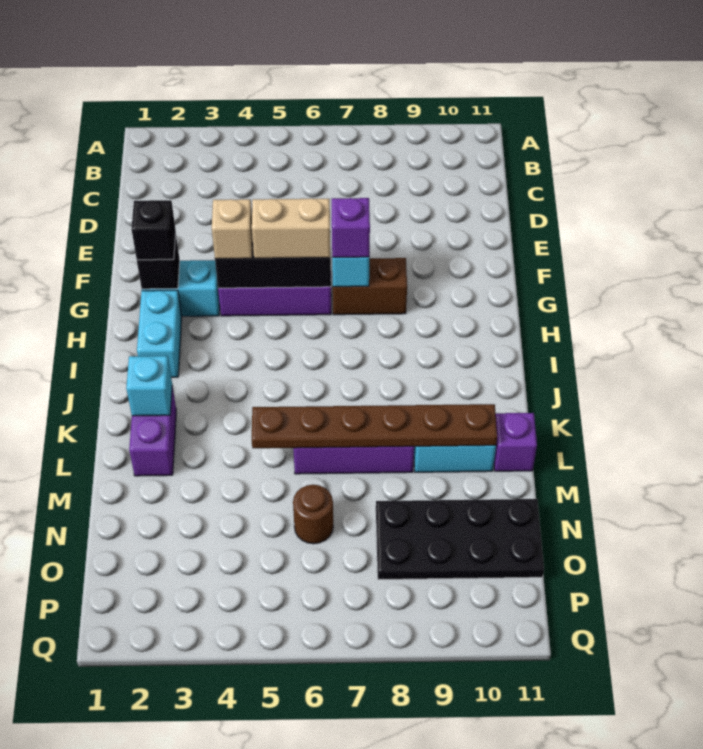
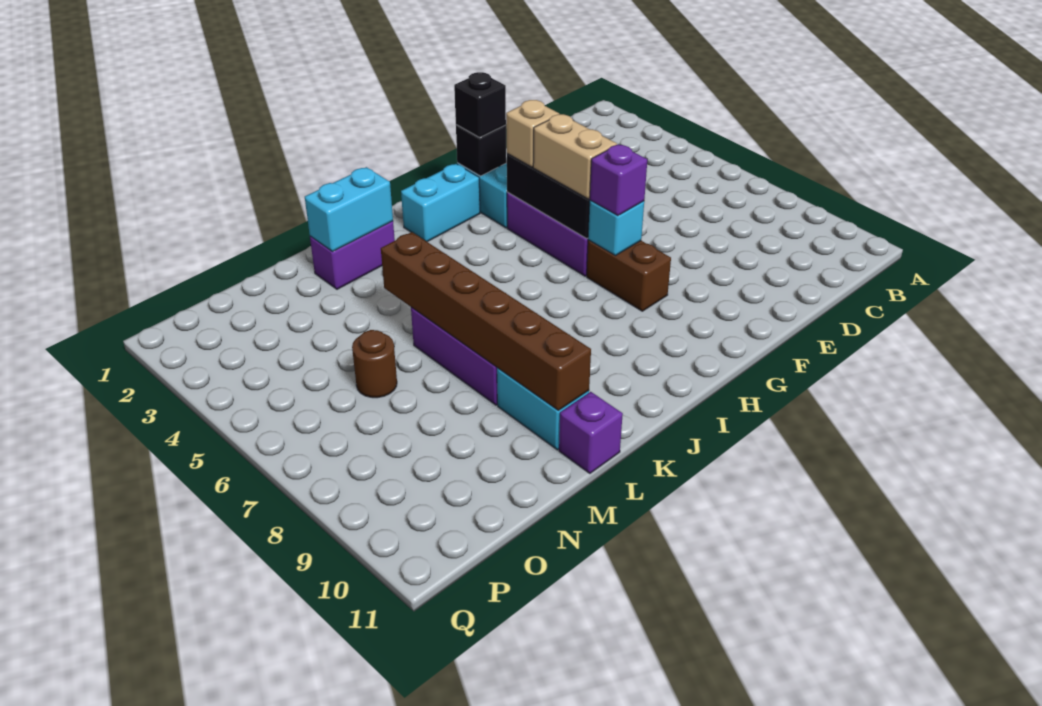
cyan brick K2 level 2 -> cyan brick K2:L2 level 2
brown plate L5:L10 level 2 -> brown brick L5:L10 level 2
black plate N8:O11 level 1 -> none

